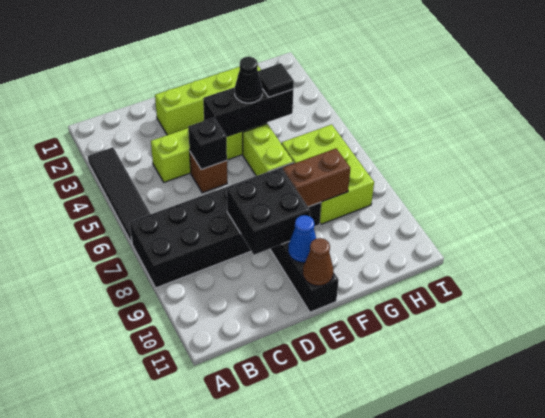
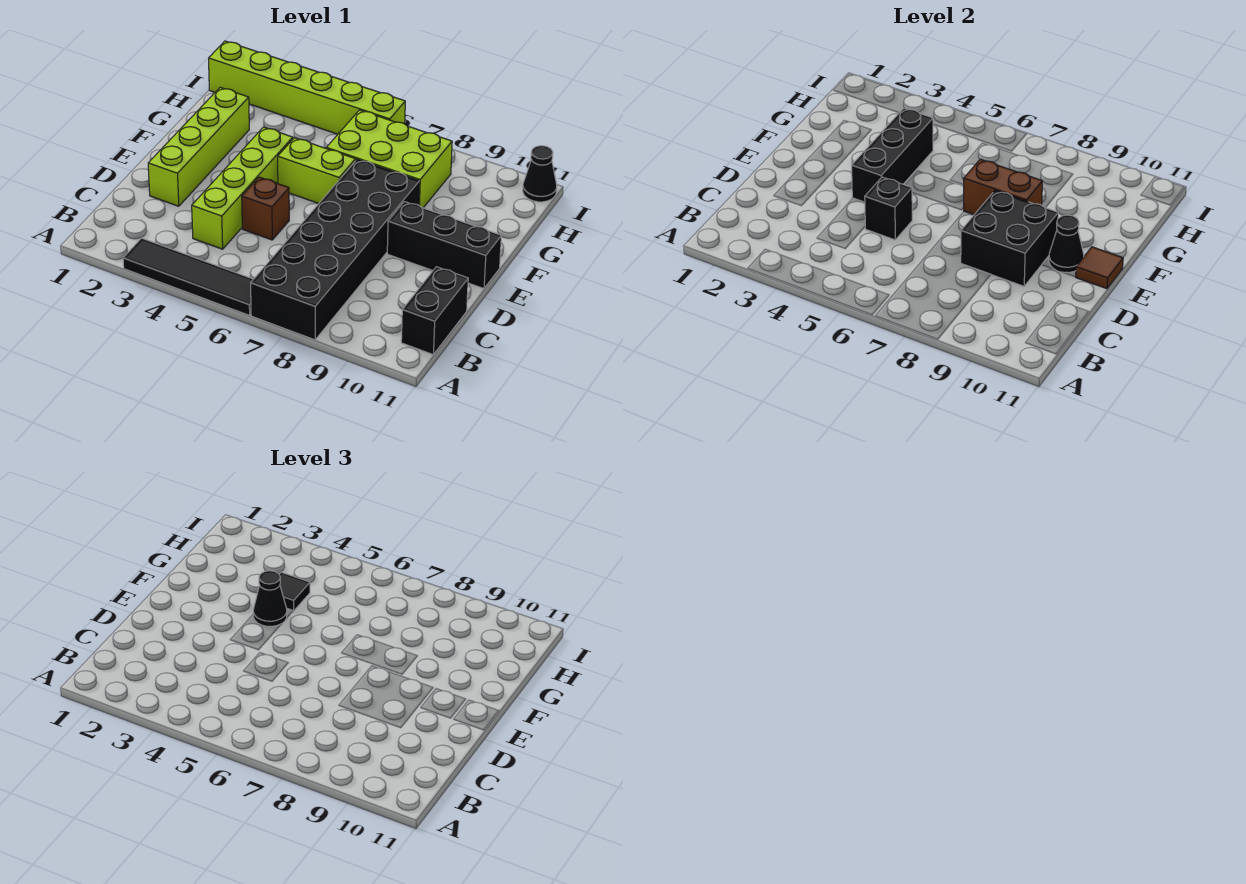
none -> black brick B11:C11 level 1
blue cone E10 level 2 -> black cone E10 level 2
brown cone E11 level 2 -> brown tile E11 level 2
brown brick F8:G8 level 2 -> brown brick F7:F8 level 2
none -> lime brick I1:I6 level 1
none -> black cone I11 level 1

